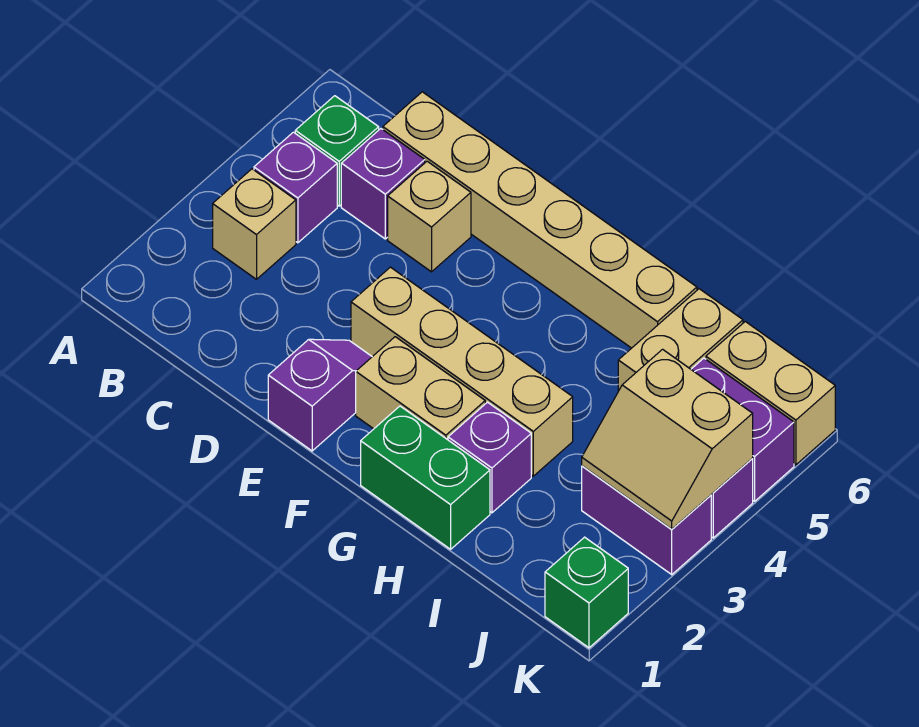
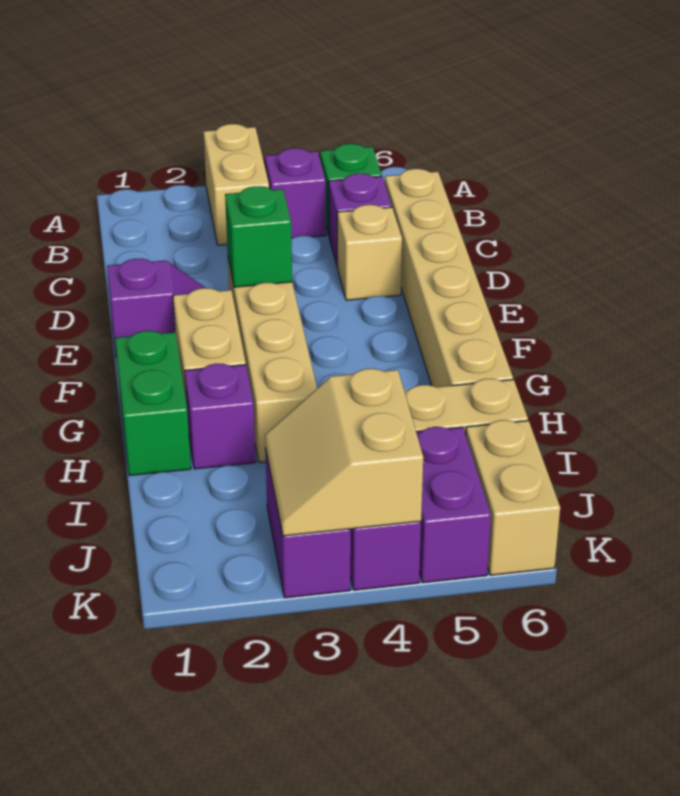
tan brick B3 level 1 -> tan brick A3:B3 level 1
green brick K1 level 1 -> green brick E3 level 2

